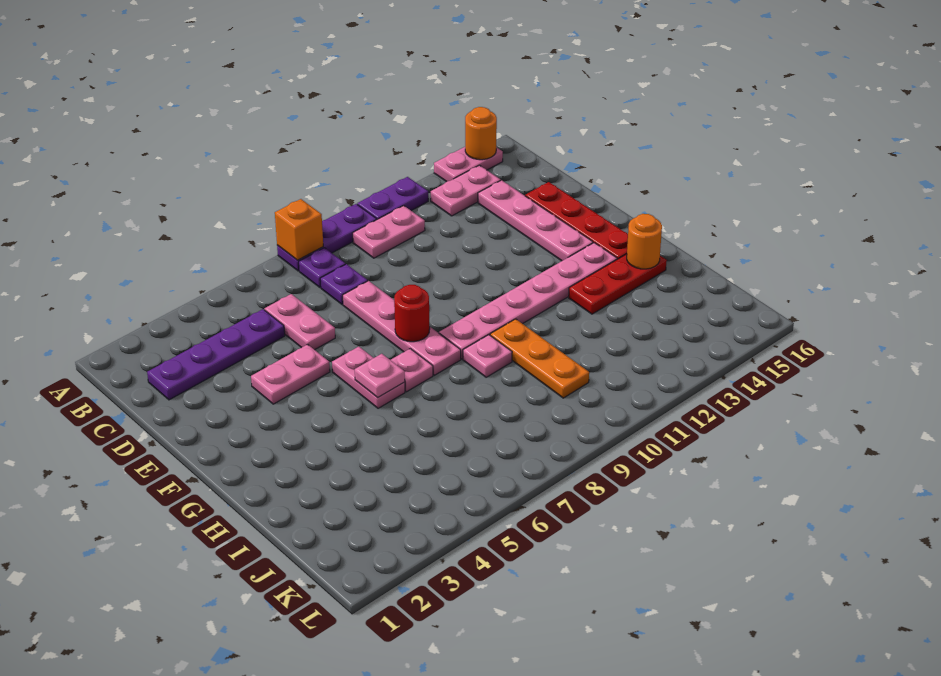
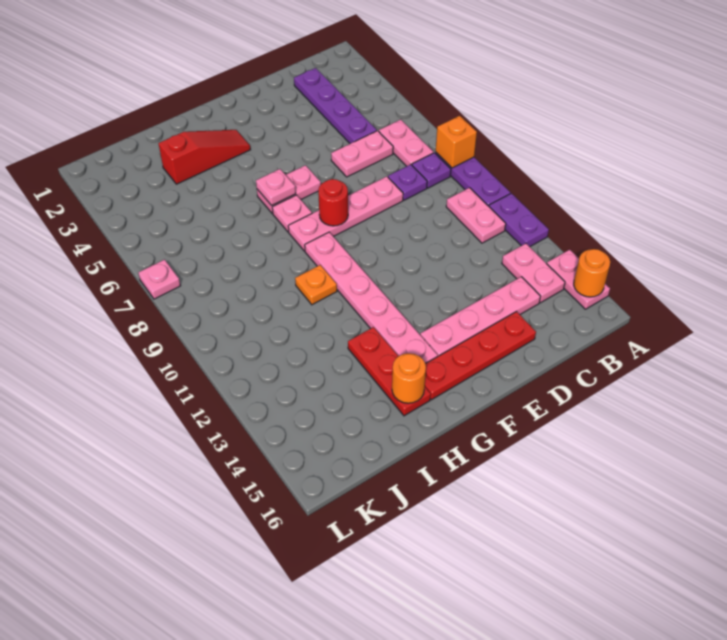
pink plate E4:E5 level 1 -> pink plate B6:B7 level 1
none -> red slope G3:I3 level 1 top I
pink plate H9 level 1 -> pink plate L7 level 1
orange plate H10:J10 level 1 -> orange plate H10 level 1

